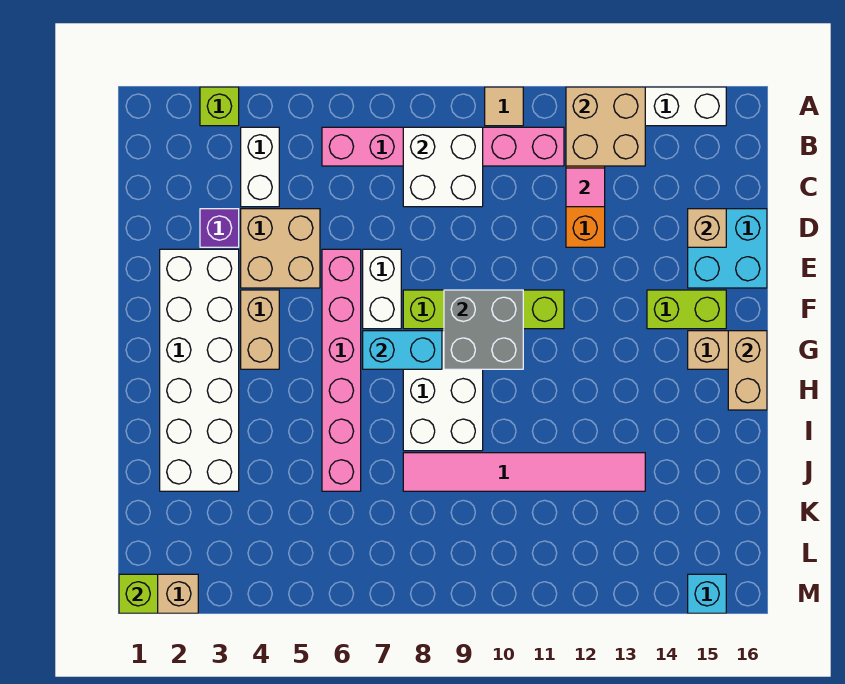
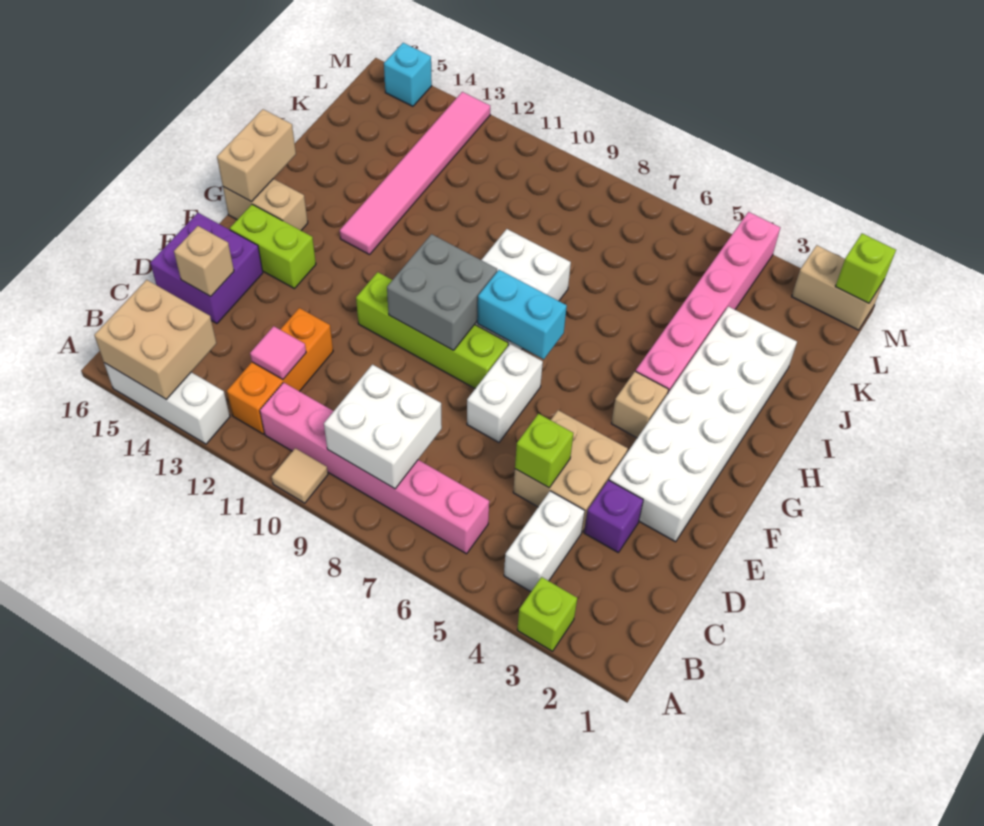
tan brick A12:B13 level 2 -> tan brick A14:B15 level 2
none -> lime brick D5 level 2
cyan brick D15:E16 level 1 -> purple brick D15:E16 level 1
pink brick E6:J6 level 1 -> pink brick H4:M4 level 1
tan brick F4:G4 level 1 -> tan brick G4 level 1
pink tile J8:J13 level 1 -> pink tile H13:M13 level 1

